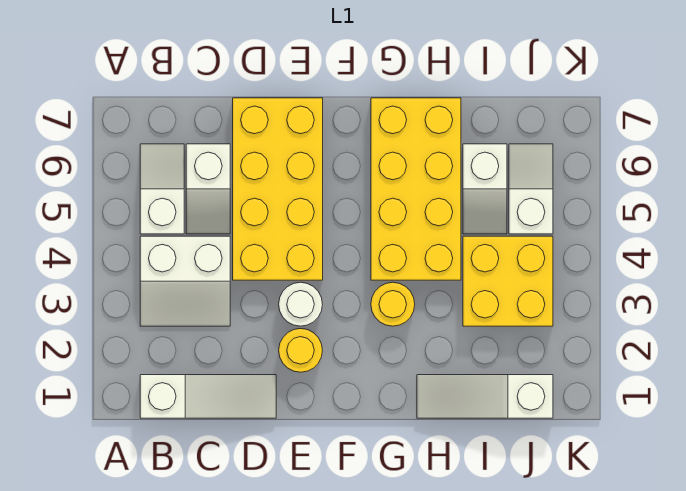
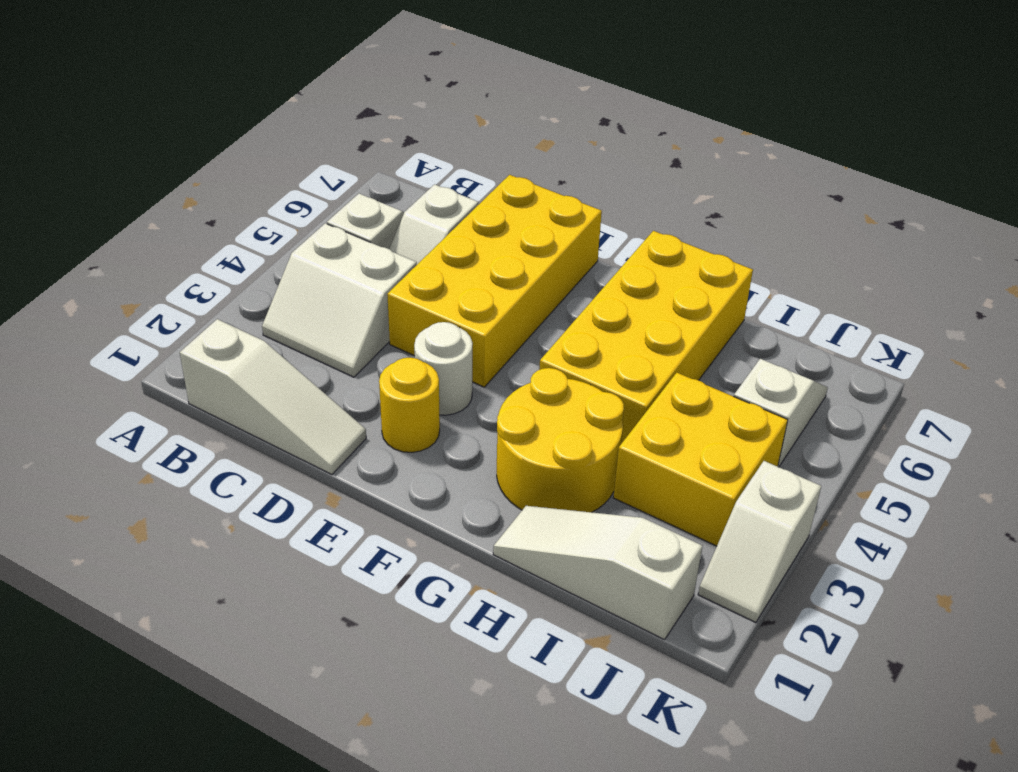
yellow round brick G3 level 1 -> yellow round brick G2:H3 level 1
white slope I5:I6 level 1 top 6 -> white slope K2:K3 level 1 top 3

